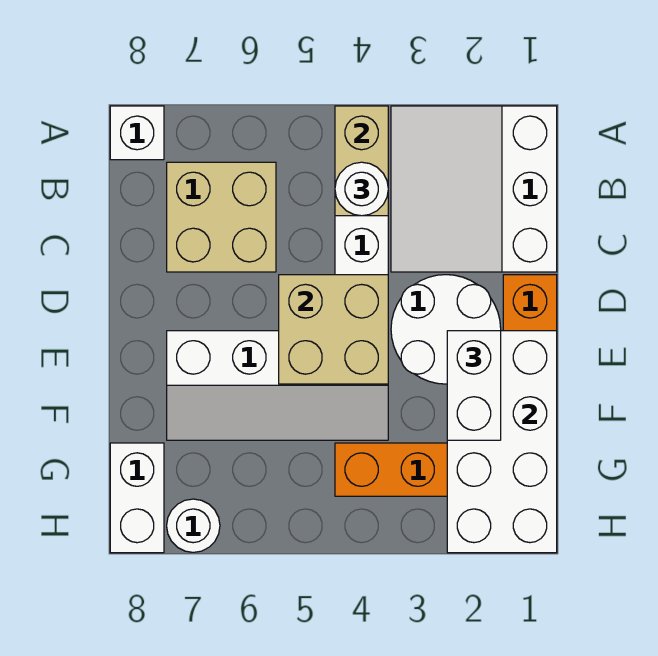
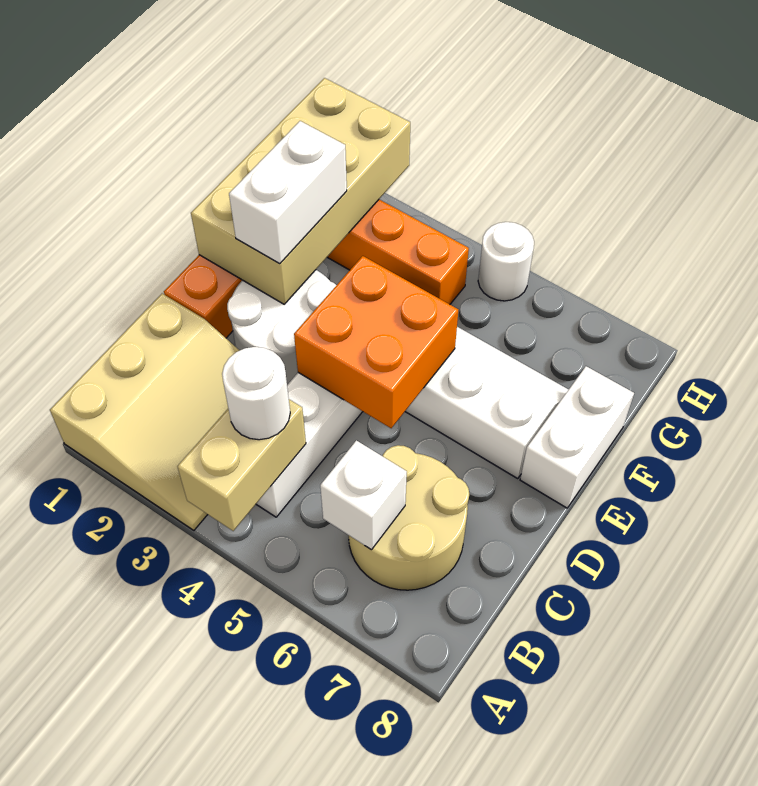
white slope A1:C3 level 1 top 1 -> tan slope A1:C3 level 1 top 1
white brick A8 level 1 -> white brick B6 level 2
tan brick B6:C7 level 1 -> tan round brick B6:C7 level 1
tan brick D4:E5 level 2 -> orange brick D4:E5 level 2
white brick E1:H2 level 2 -> tan brick E1:H2 level 2
white brick G8:H8 level 1 -> white brick E8:F8 level 1
white round brick H7 level 1 -> white round brick H5 level 1

